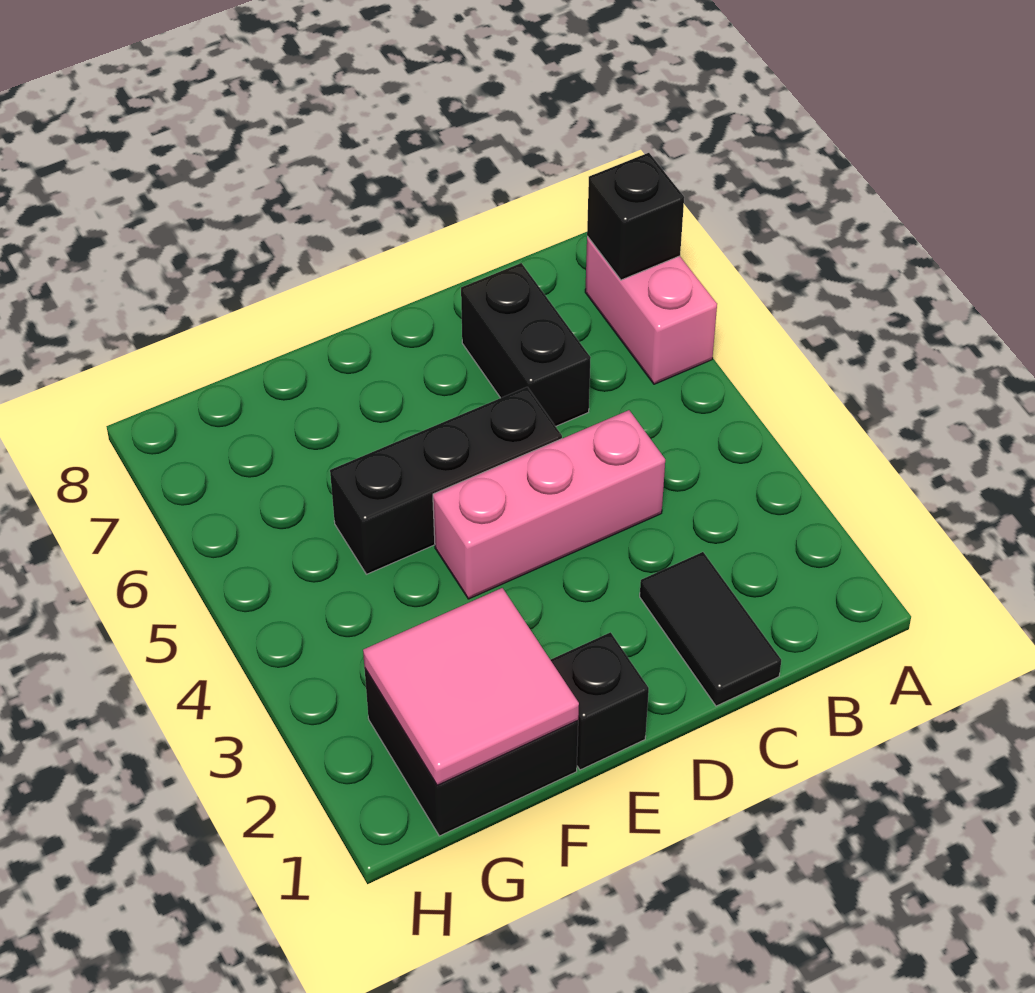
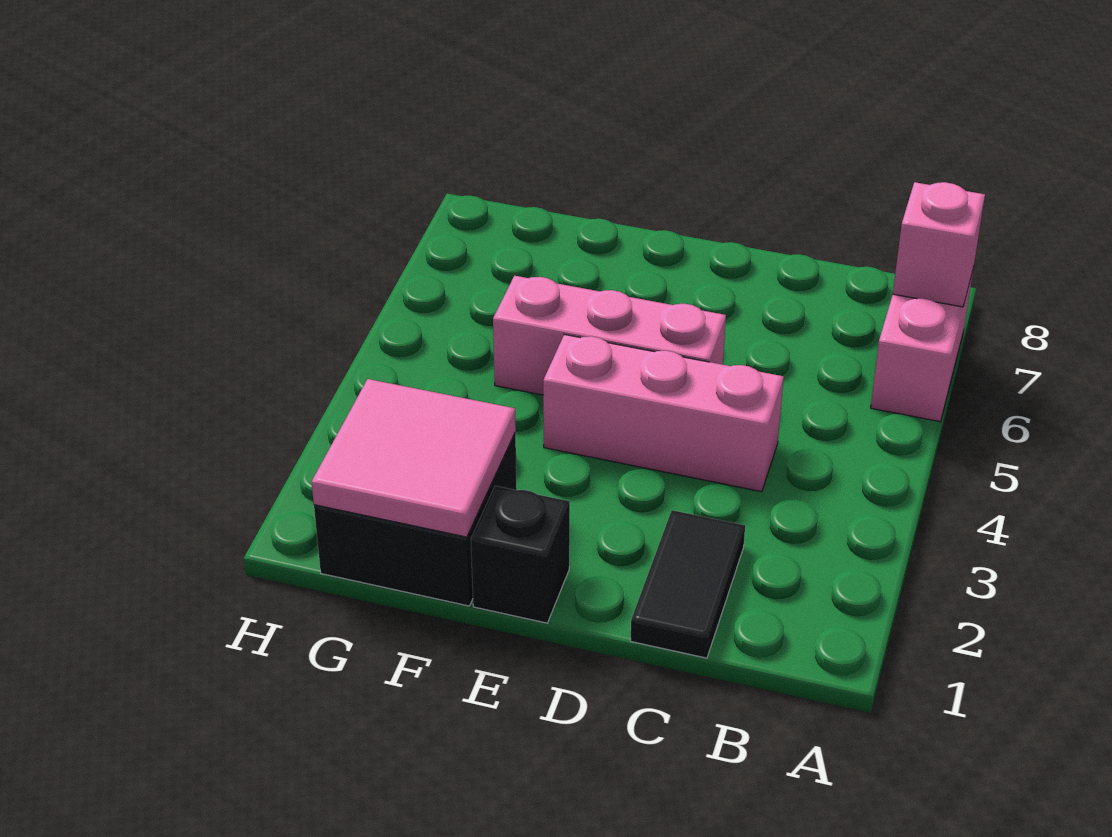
black brick A7 level 2 -> pink brick A7 level 2
black brick C6:C7 level 1 -> none
black brick D5:F5 level 1 -> pink brick D5:F5 level 1

